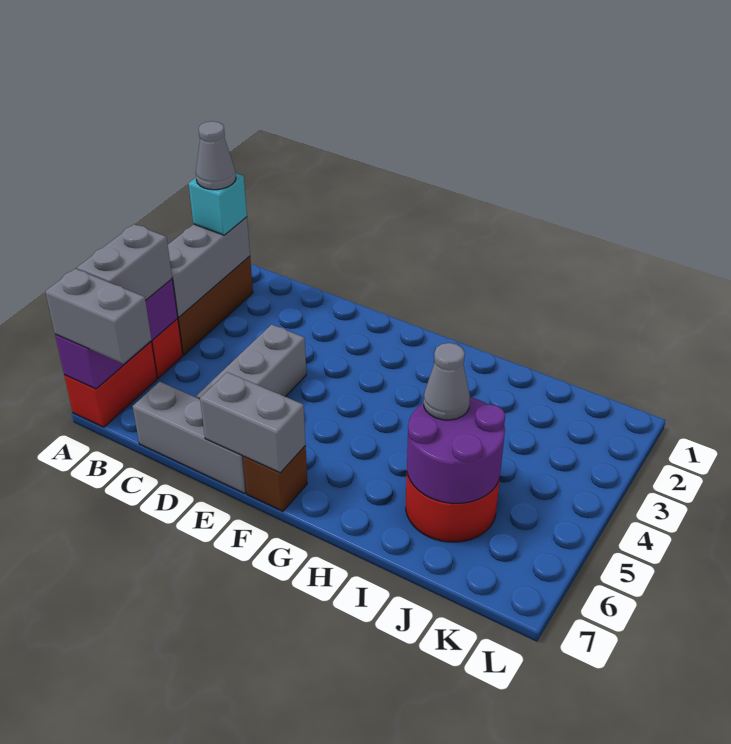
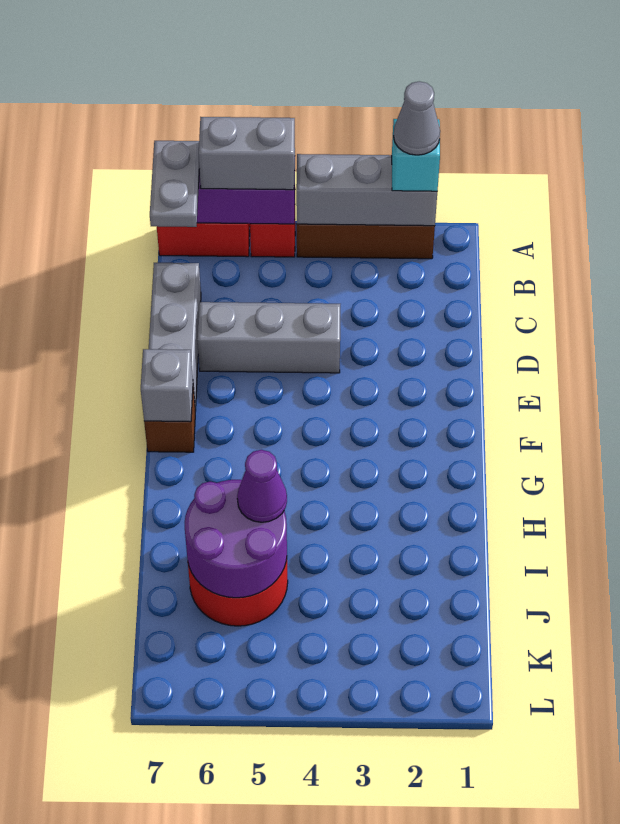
grey brick A7:B7 level 3 -> grey plate A7:B7 level 3
grey brick E7:F7 level 2 -> grey brick F7 level 2
grey cone I5 level 3 -> purple cone I5 level 3

